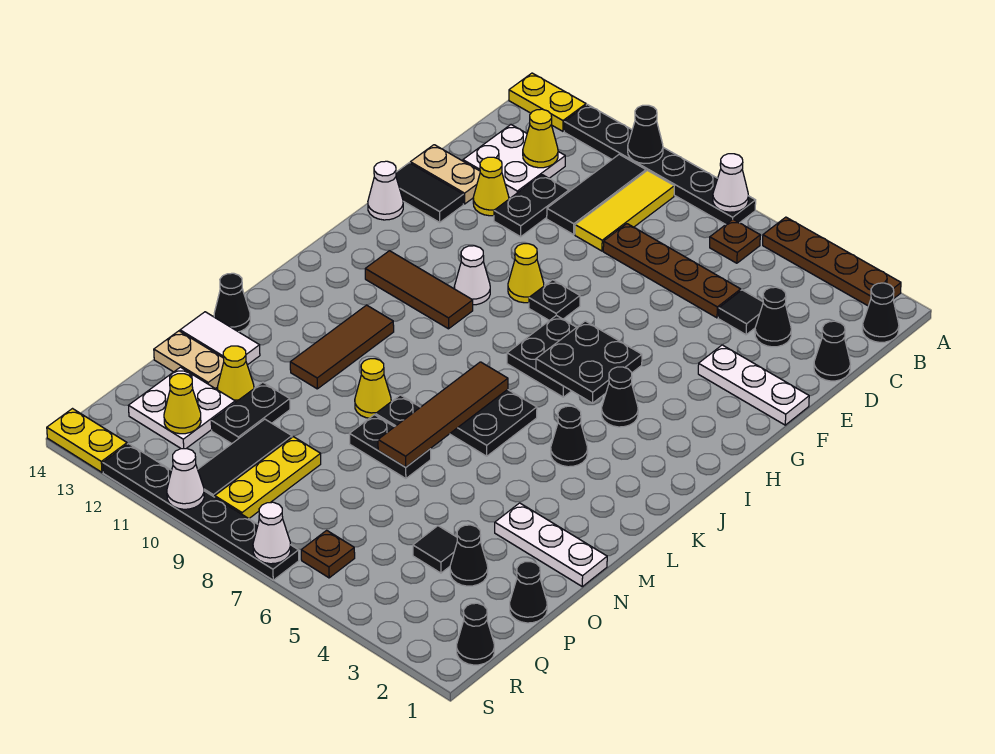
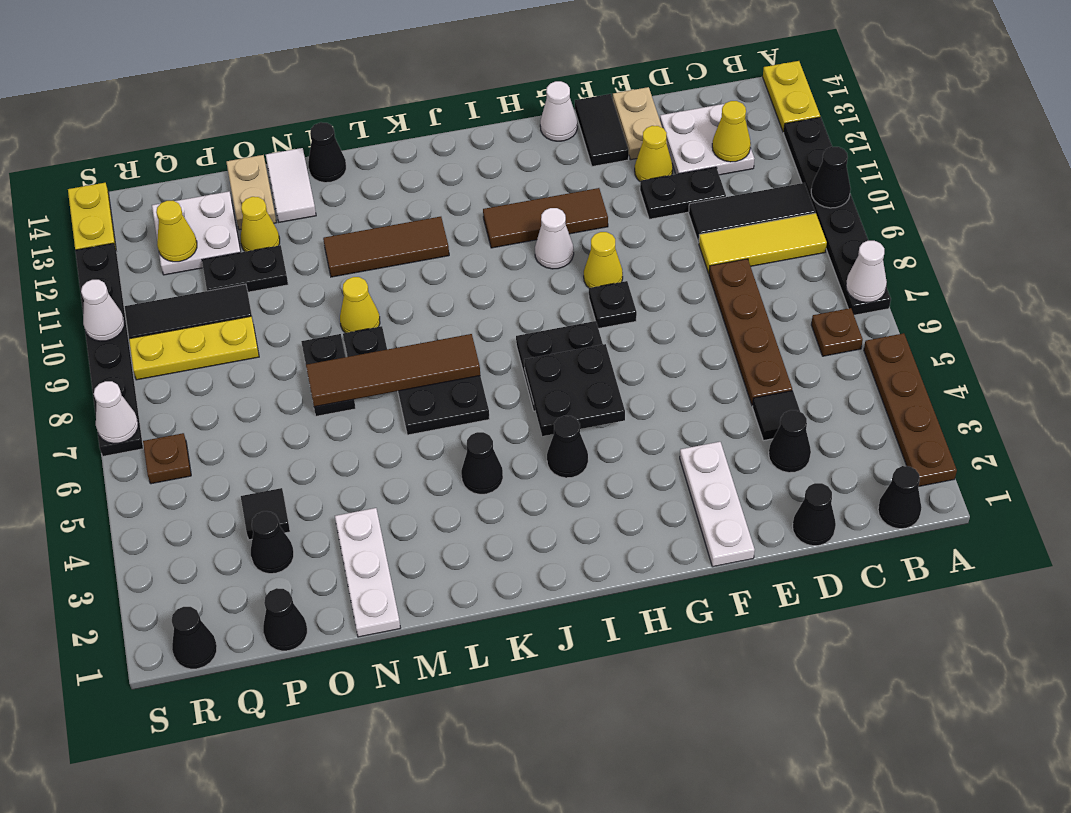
brown tile I10:I12 level 1 -> brown tile G11:I11 level 1

